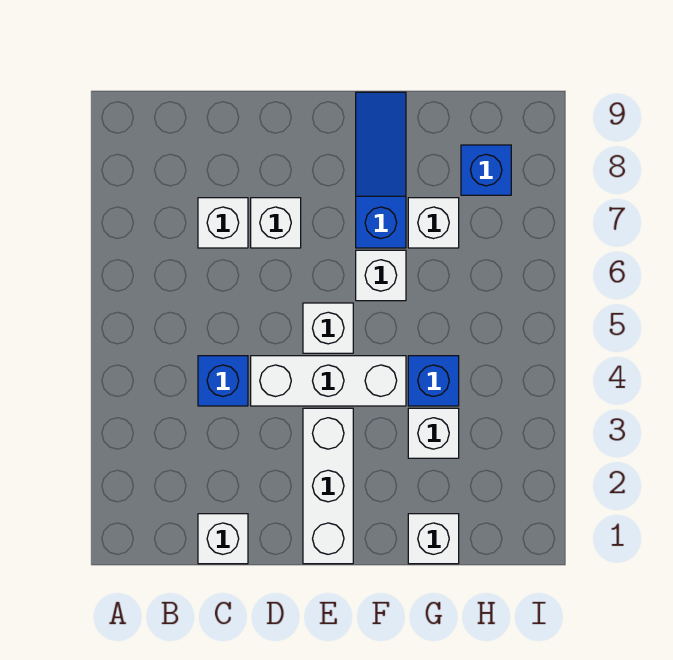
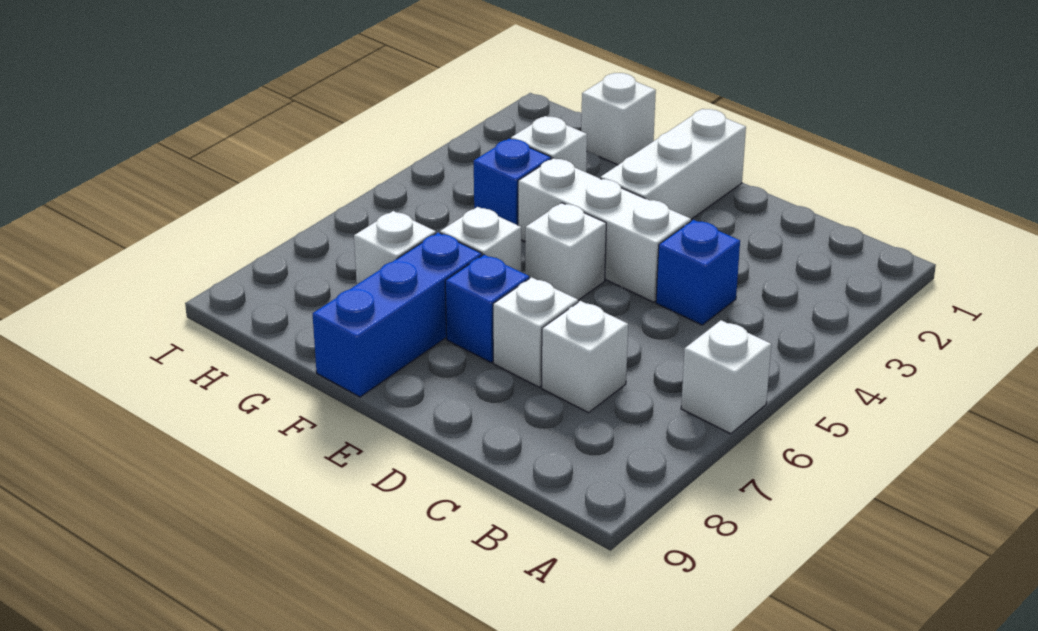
white brick C1 level 1 -> white brick A6 level 1
blue slope F7:F9 level 1 top 7 -> blue brick F7:F9 level 1
blue brick H8 level 1 -> blue brick E7 level 1

